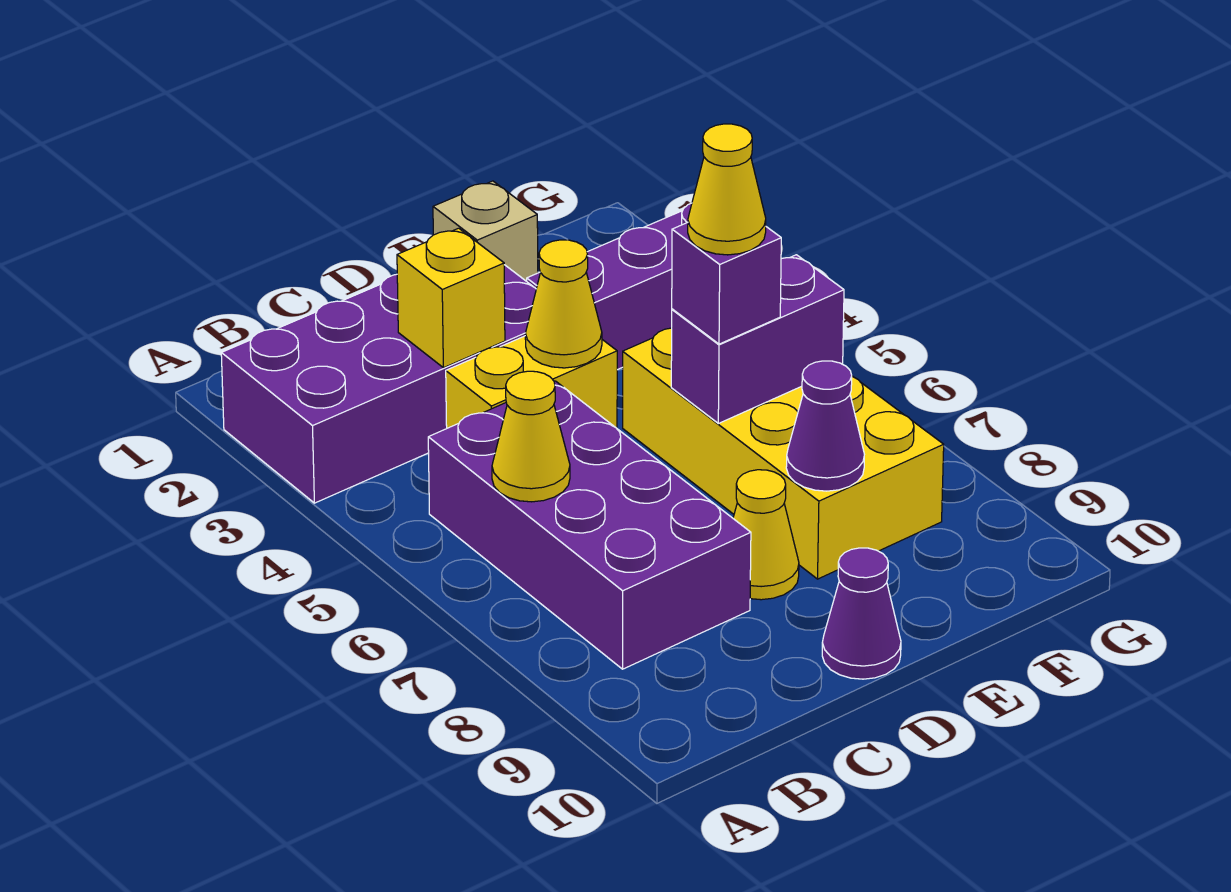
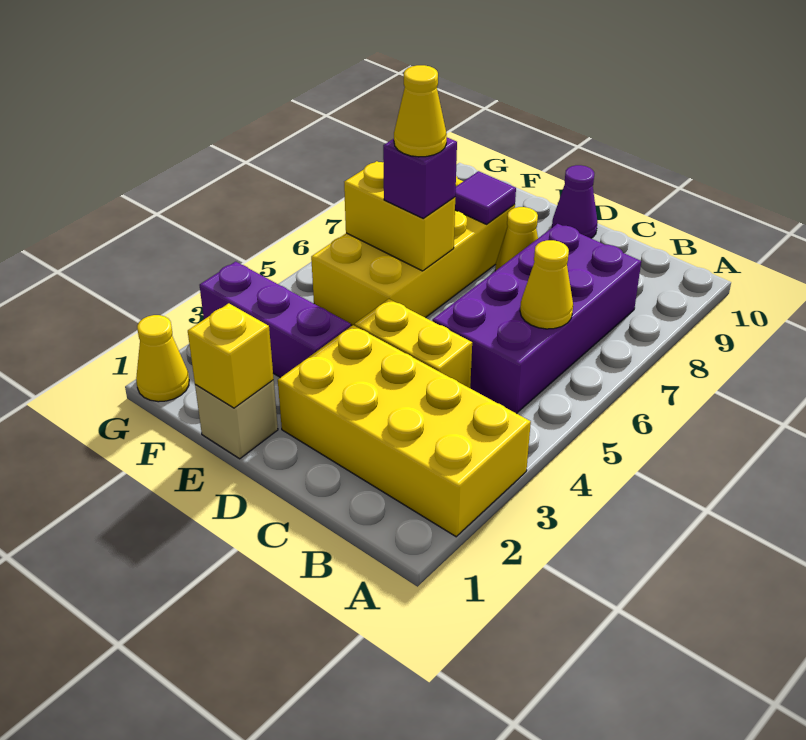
purple brick A2:D3 level 1 -> yellow brick A2:D3 level 1
yellow brick C3 level 2 -> yellow brick E1 level 2
yellow cone D4 level 2 -> yellow cone G1 level 1
purple brick E6:F6 level 2 -> yellow brick E6:F6 level 2
purple cone E8 level 2 -> purple tile E8 level 2

